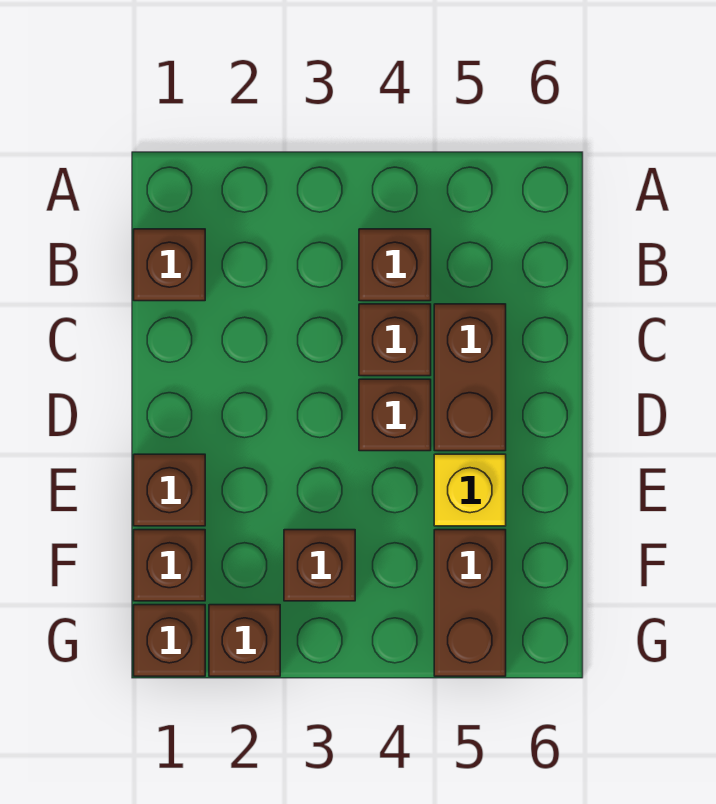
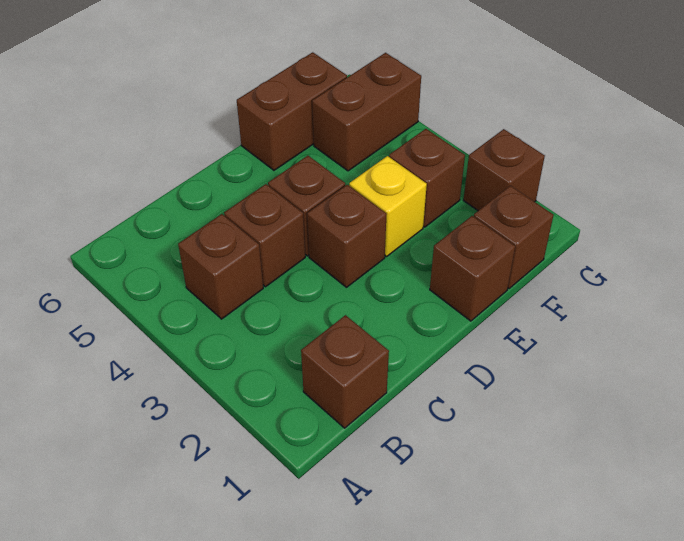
brown brick C5:D5 level 1 -> brown brick E6:F6 level 1
yellow brick E5 level 1 -> yellow brick E3 level 1
brown brick G1 level 1 -> brown brick D3 level 1

